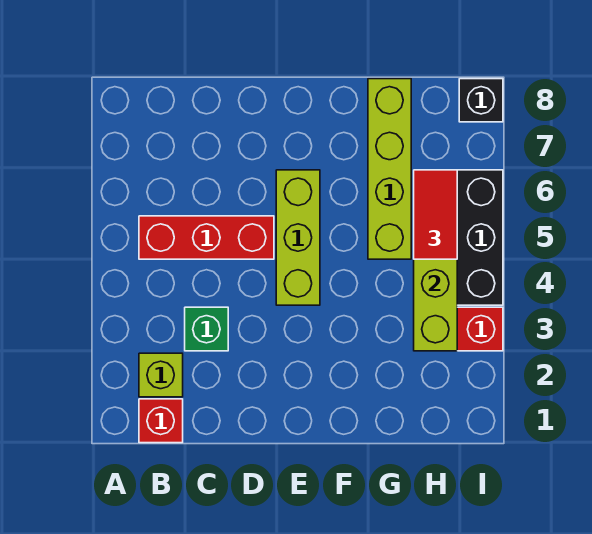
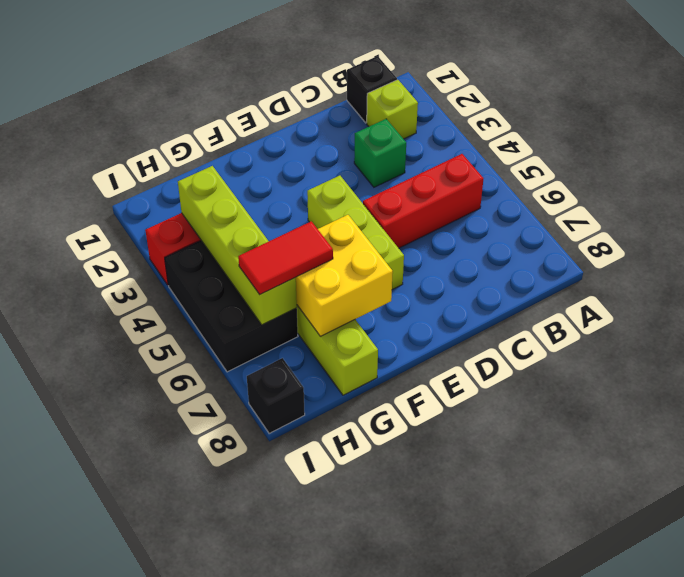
red brick B1 level 1 -> black brick B1 level 1
none -> yellow brick F6:G7 level 2
red tile H5:H6 level 3 -> red tile G6:H6 level 3

